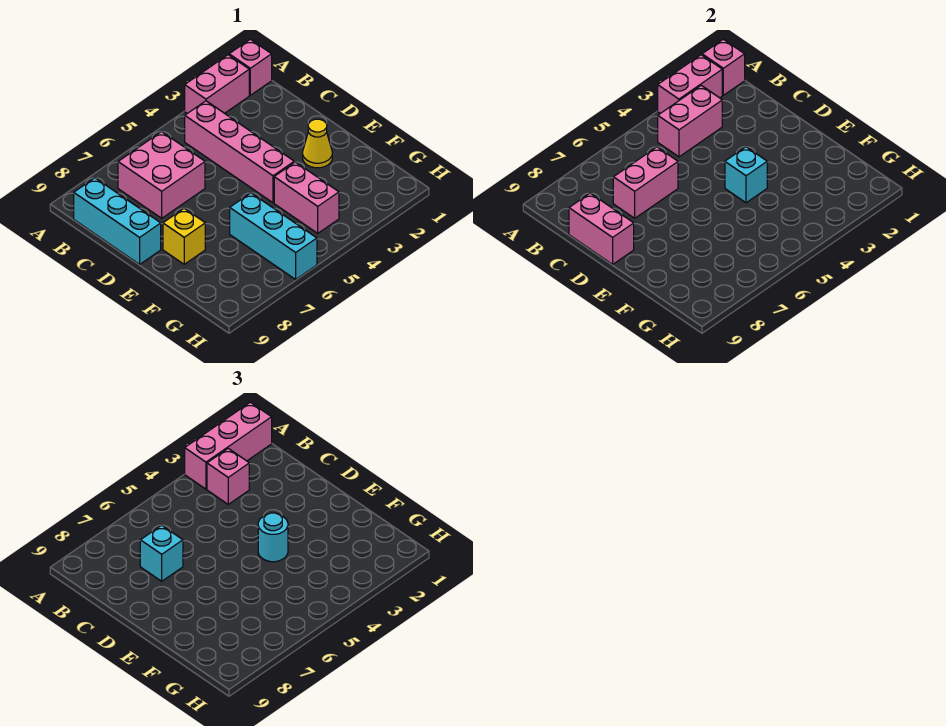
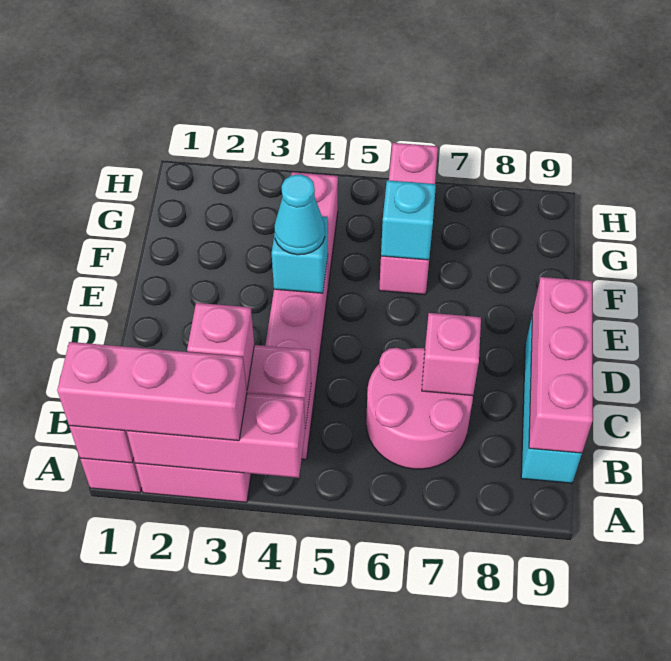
pink brick A2:A3 level 2 -> pink brick A2:A4 level 2
pink brick B6:C7 level 1 -> pink round brick B6:C7 level 1
pink brick C6:C7 level 2 -> pink brick C7 level 2
cyan brick C7 level 3 -> cyan brick F6 level 2
pink brick C9:D9 level 2 -> pink brick B9:D9 level 2
yellow cone E2 level 1 -> none
cyan round brick E4 level 3 -> cyan cone E4 level 3
yellow brick E8 level 1 -> none
cyan brick F6:H6 level 1 -> pink brick F6:H6 level 1

